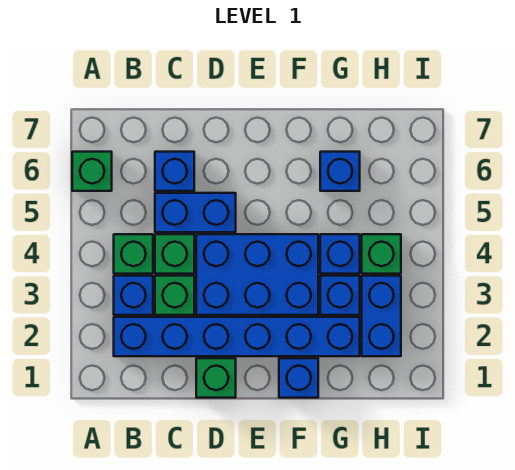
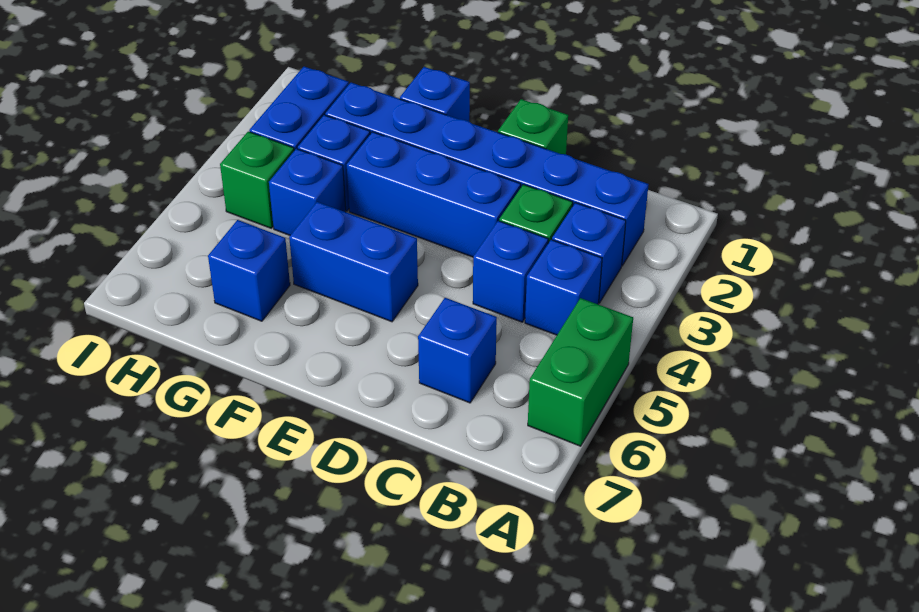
green brick A6 level 1 -> green brick A5:A6 level 1
green brick B4 level 1 -> blue brick B4 level 1
green brick C4 level 1 -> blue brick C4 level 1
blue brick C5:D5 level 1 -> blue brick E5:F5 level 1
blue brick D3:F4 level 1 -> blue brick D3:F3 level 1

